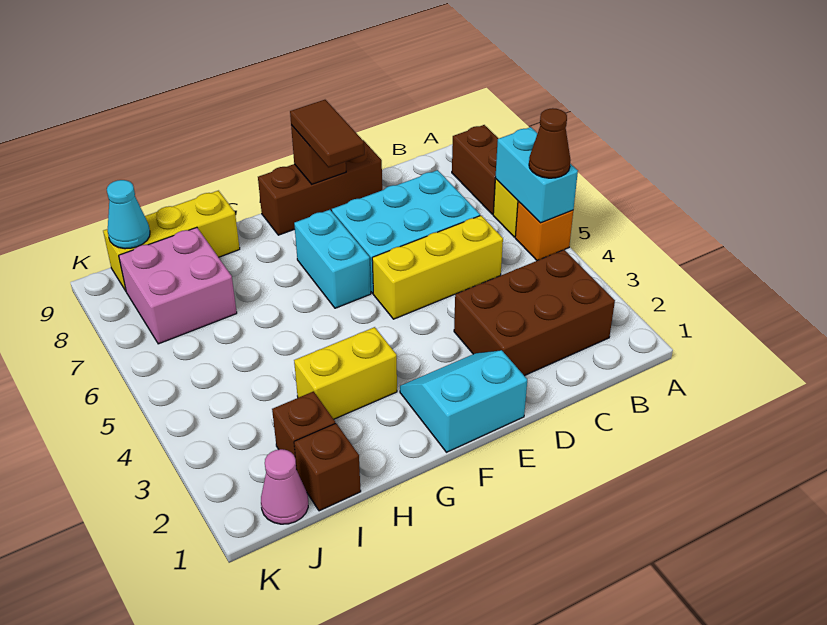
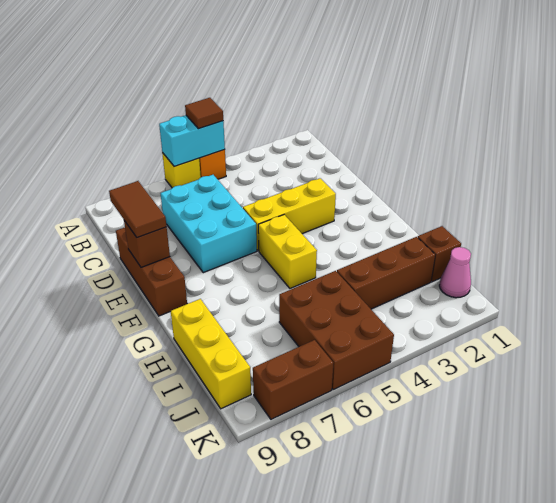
brown cone A5 level 3 -> brown tile A5 level 3
brown brick A7:A8 level 1 -> brown brick K7:K8 level 1
brown brick B2:D3 level 1 -> brown brick I5:K6 level 1
yellow brick C5:E5 level 1 -> yellow brick E3:E5 level 1
cyan slope E1:F2 level 1 top 1 -> none
brown tile E8:E9 level 3 -> brown tile D9:E9 level 3
cyan brick F6:F7 level 1 -> none
yellow brick G3:H3 level 1 -> yellow brick F5:G5 level 1
brown brick I2 level 1 -> brown brick I2:I4 level 1
pink brick I7:J8 level 1 -> none
cyan cone J9 level 2 -> none

